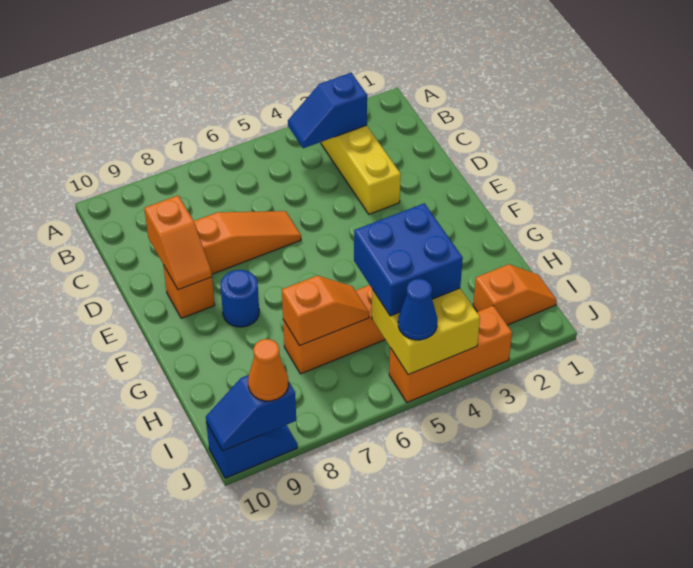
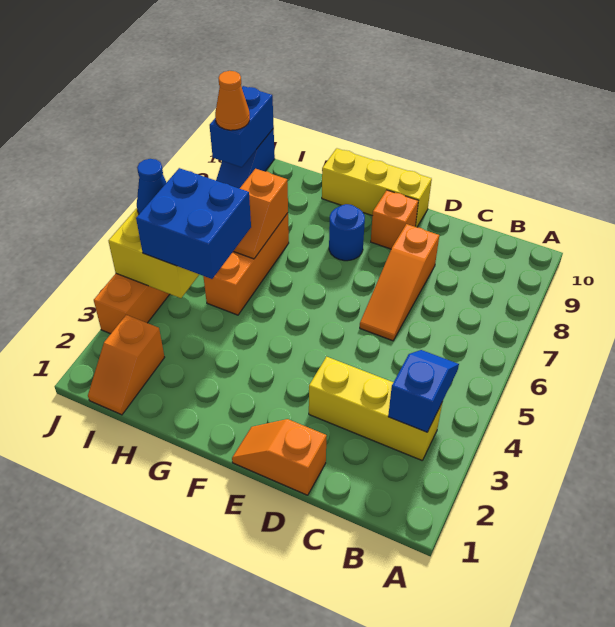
orange slope D9:E9 level 2 top D -> orange slope D1:E1 level 1 top D
none -> yellow brick E10:G10 level 1
blue slope J9:J10 level 2 top 9 -> blue brick J9:J10 level 2

